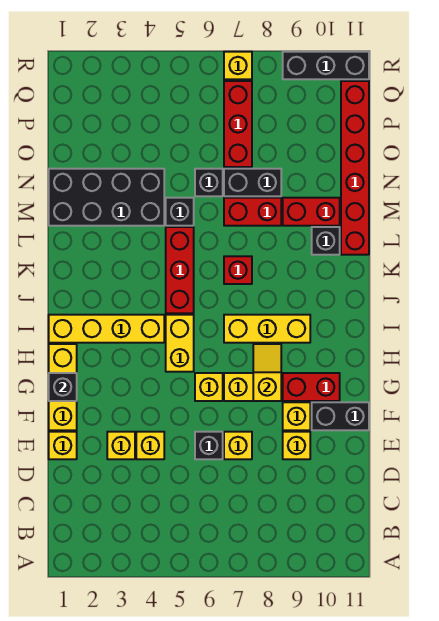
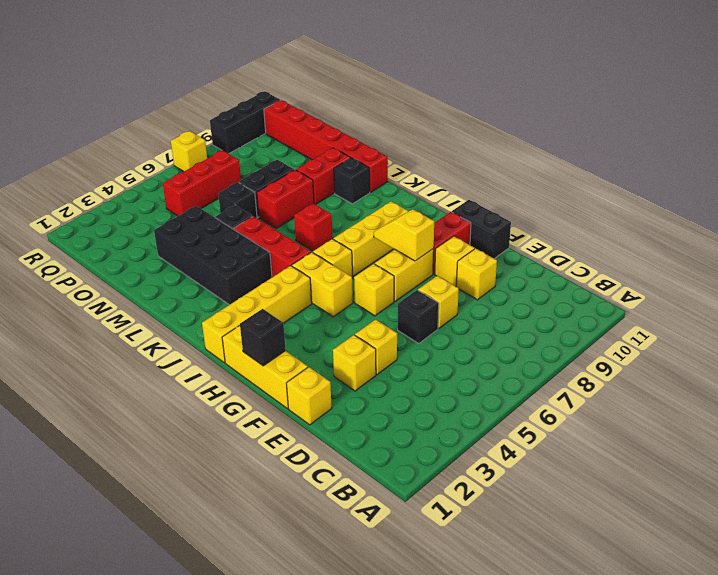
black brick F10:F11 level 1 -> black brick F11:G11 level 1
none -> yellow brick I6 level 1
black brick M1:N4 level 1 -> black brick K3:N4 level 1
red brick O7:Q7 level 1 -> red brick P5:P7 level 1

